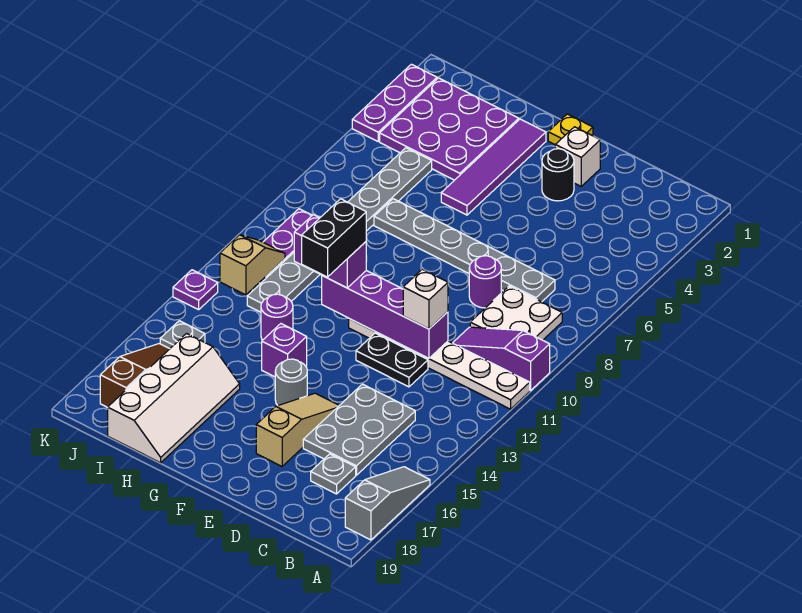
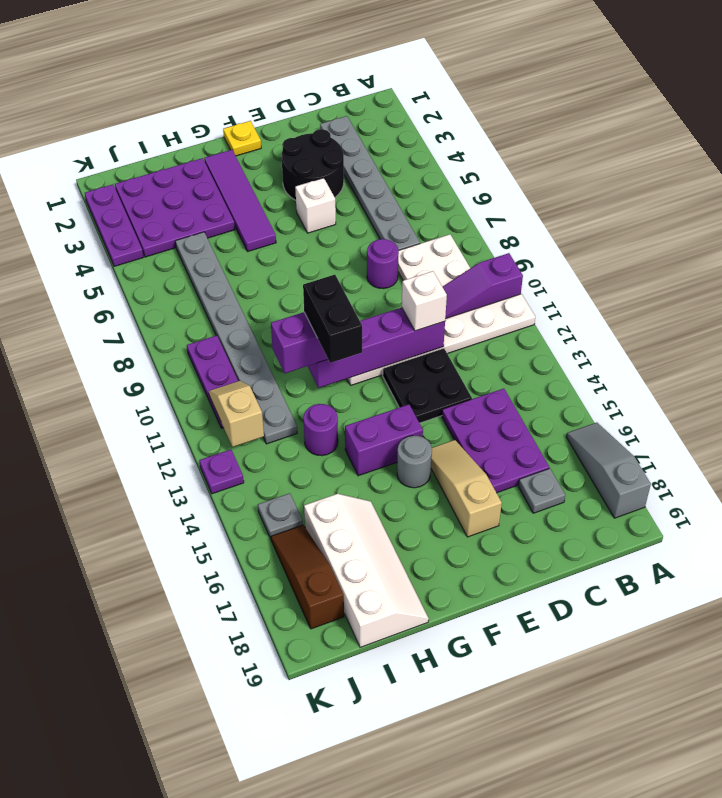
grey plate C7:H7 level 1 -> grey plate C2:C7 level 1
grey plate C14:D16 level 1 -> purple plate C14:D16 level 1
black plate D12:E12 level 1 -> black plate D12:E13 level 1
white brick E2 level 1 -> white brick E5 level 1
black round brick E3 level 1 -> black round brick D3:E4 level 1
purple brick G14 level 1 -> purple brick F14:G14 level 1

